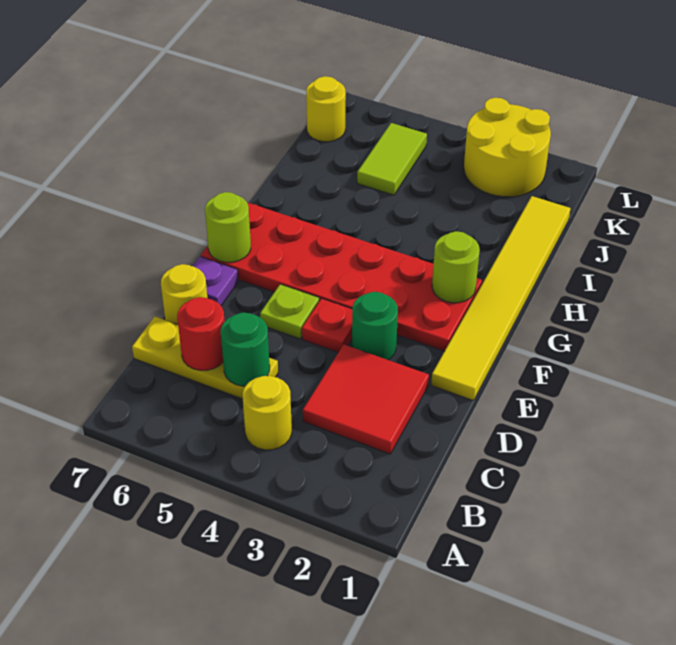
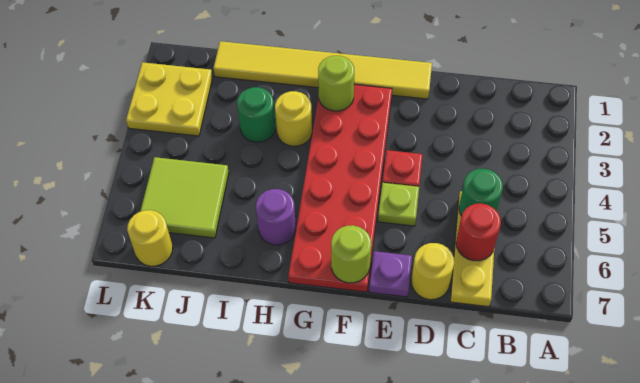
yellow round brick B4 level 1 -> yellow round brick H3 level 1
red tile C2:D3 level 1 -> none
green round brick E3 level 1 -> green round brick I3 level 1
none -> purple round brick H6 level 1
lime tile J5:K5 level 1 -> lime tile J5:K6 level 1
yellow round brick K2:L3 level 1 -> yellow plate K2:L3 level 1

